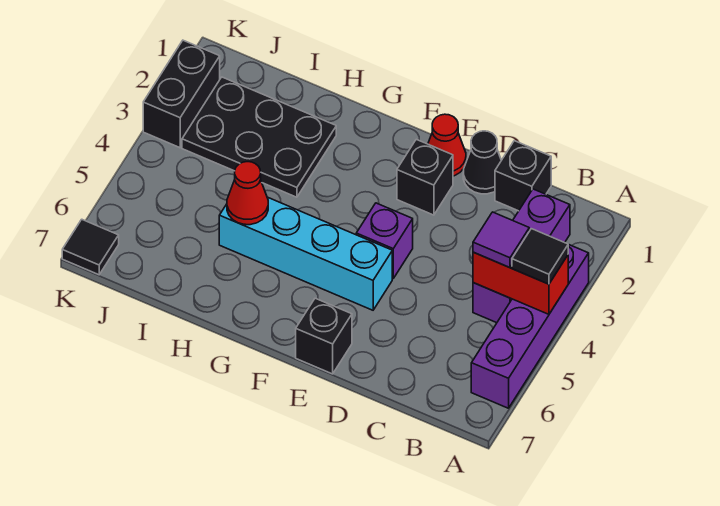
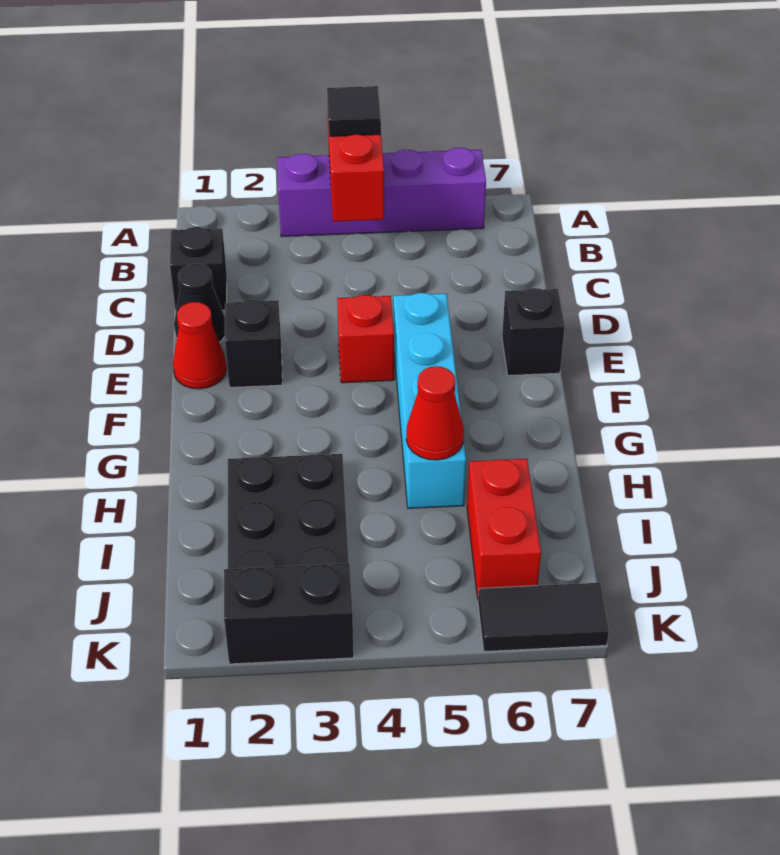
purple brick B2:B4 level 1 -> none
purple tile B4 level 3 -> none
purple brick E4 level 1 -> red brick E4 level 1
none -> red brick I6:J6 level 1
black tile K7 level 1 -> black tile K6:K7 level 1

